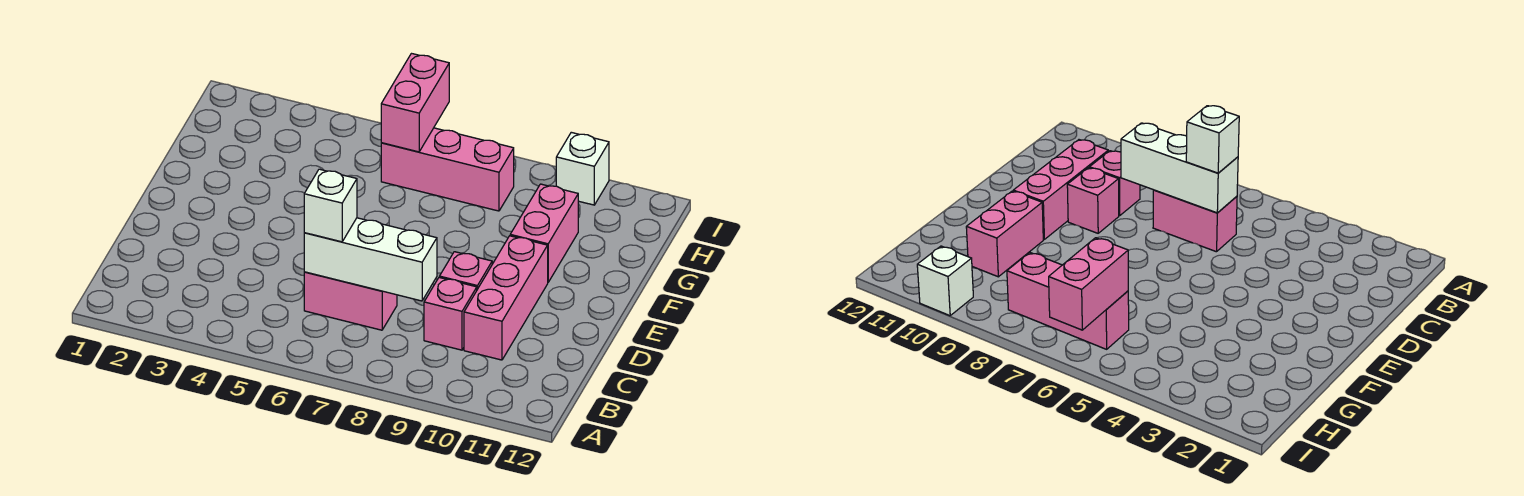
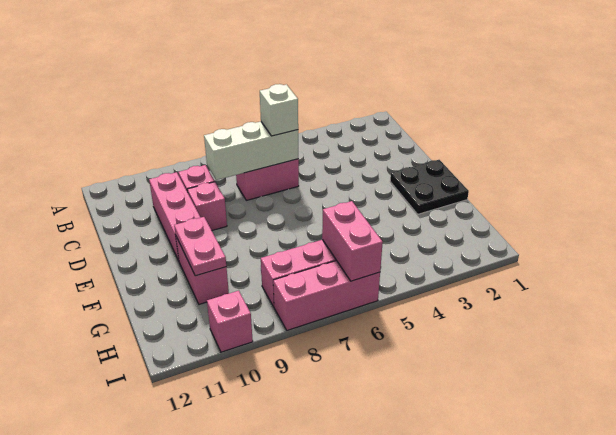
none -> black plate E1:F2 level 1
none -> pink plate F10:G10 level 2
none -> pink brick I6:I8 level 1
white brick I10 level 1 -> pink brick I10 level 1

